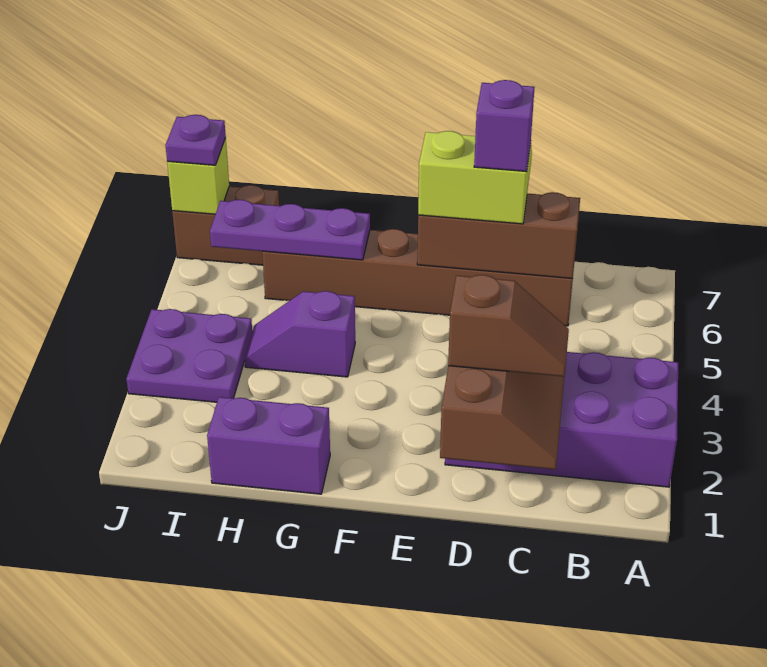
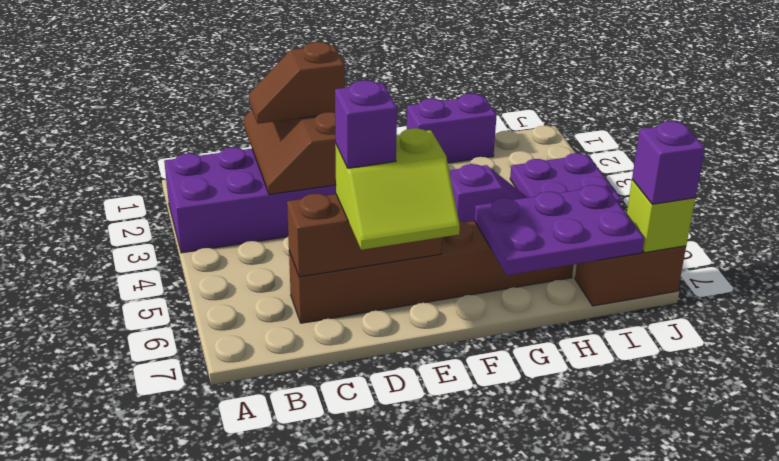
purple plate G6:I6 level 2 -> purple plate G6:I7 level 2
purple plate J7 level 3 -> purple brick J7 level 3

